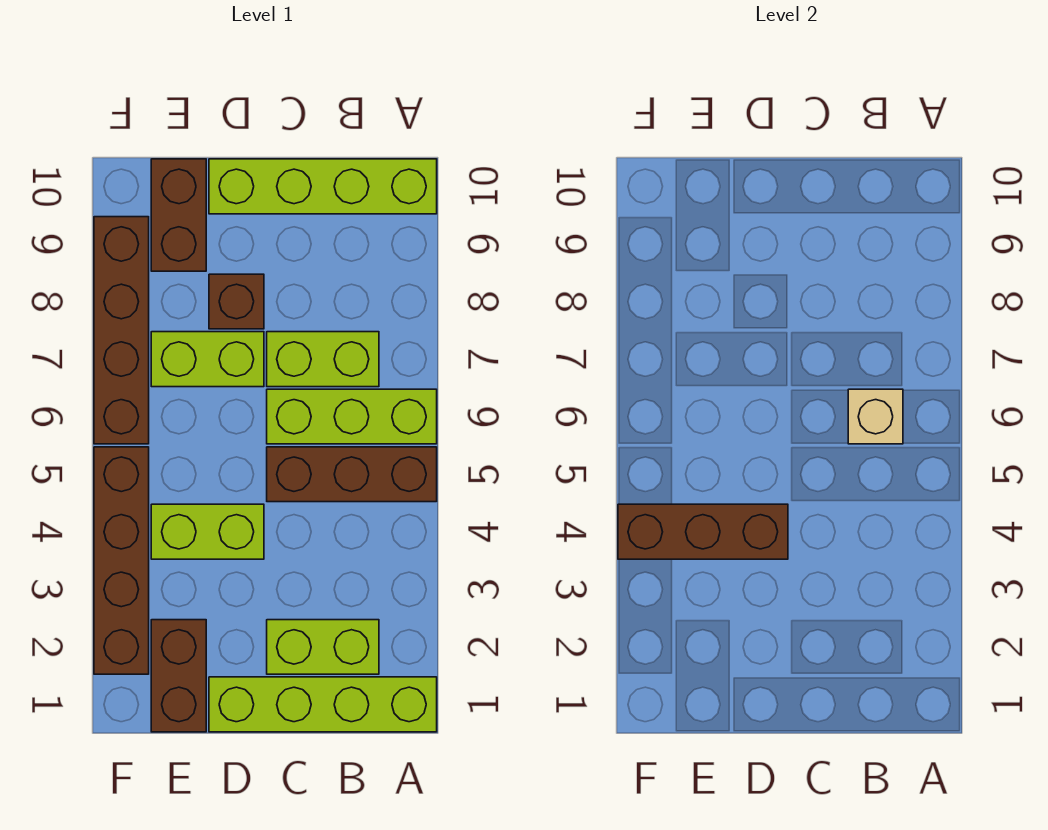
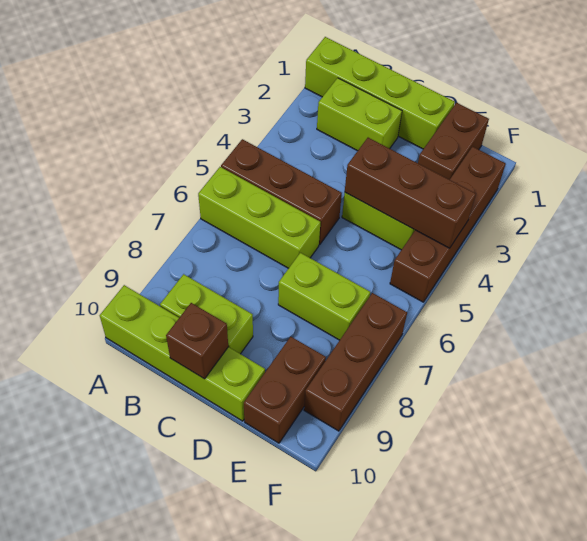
tan brick B6 level 2 -> none
lime brick B7:C7 level 1 -> lime brick B9:C9 level 1
brown brick D8 level 1 -> brown brick C10 level 2
brown brick F6:F9 level 1 -> brown brick F7:F9 level 1

